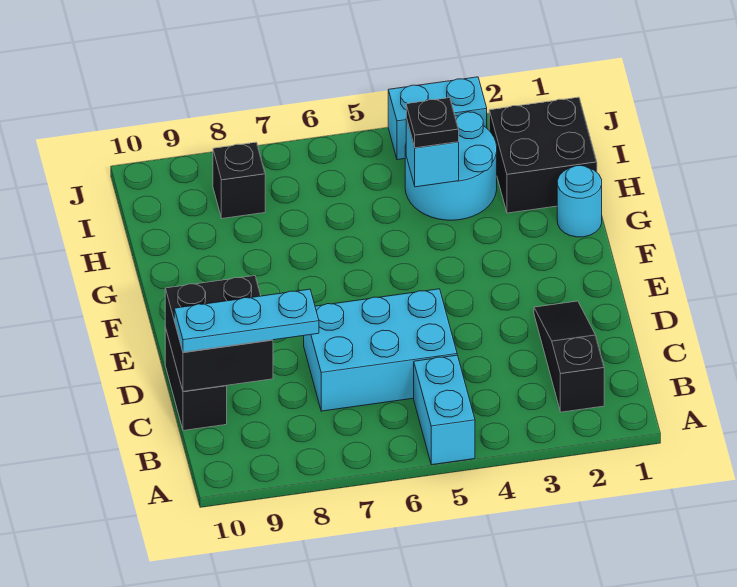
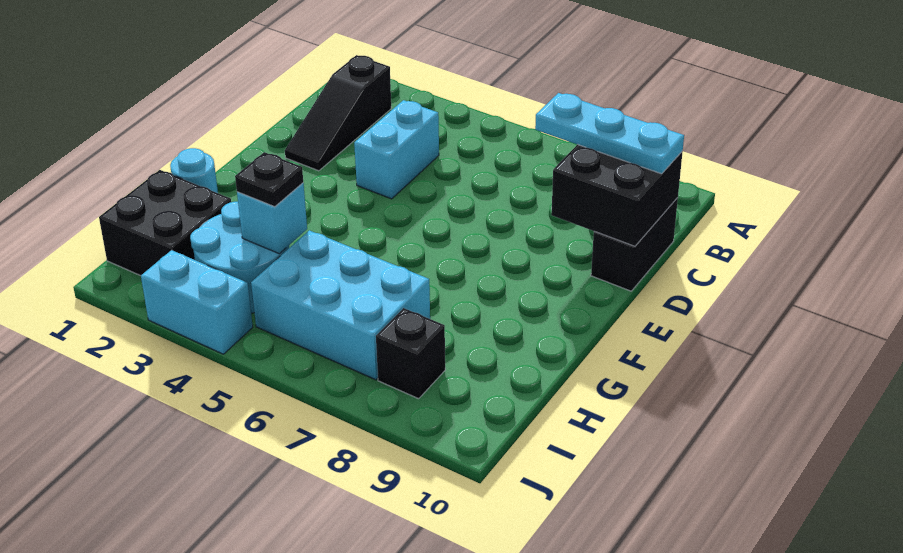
cyan brick A5:B5 level 1 -> cyan brick C4:D4 level 1
cyan brick C5:D7 level 1 -> cyan brick H5:I7 level 1

